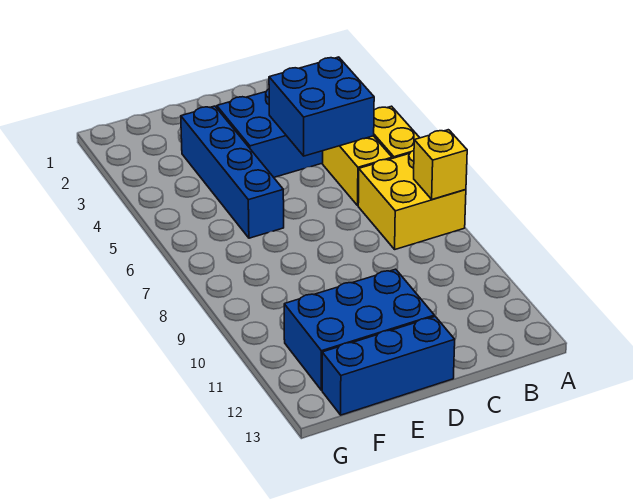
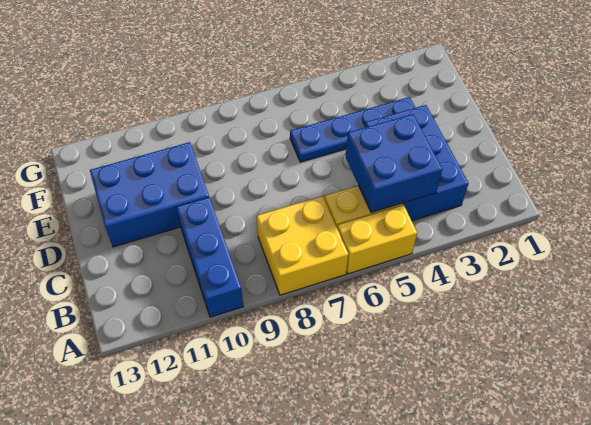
yellow brick A8 level 2 -> none
blue brick D11:F12 level 1 -> blue brick D10:E12 level 1
blue brick D13:F13 level 1 -> blue brick A10:C10 level 1
blue brick E3:E6 level 1 -> blue plate E3:E6 level 1

